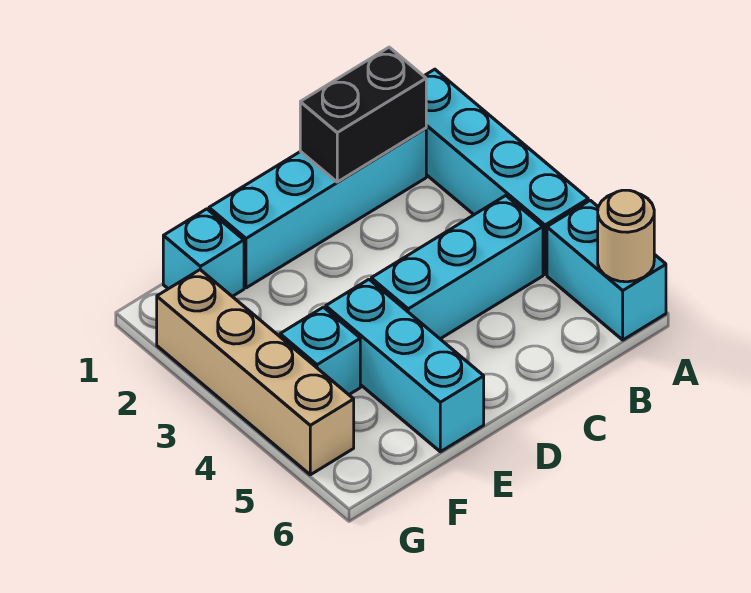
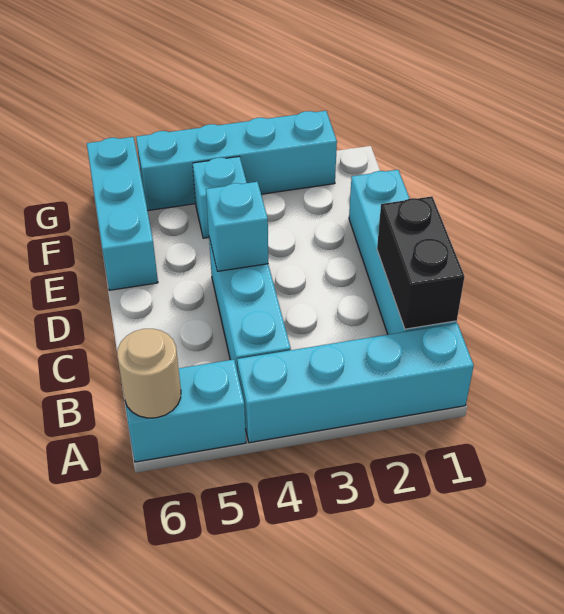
cyan brick E4:E6 level 1 -> cyan brick E6:G6 level 1
cyan brick F1 level 1 -> cyan brick D4 level 2
tan brick G2:G5 level 1 -> cyan brick G2:G5 level 1

